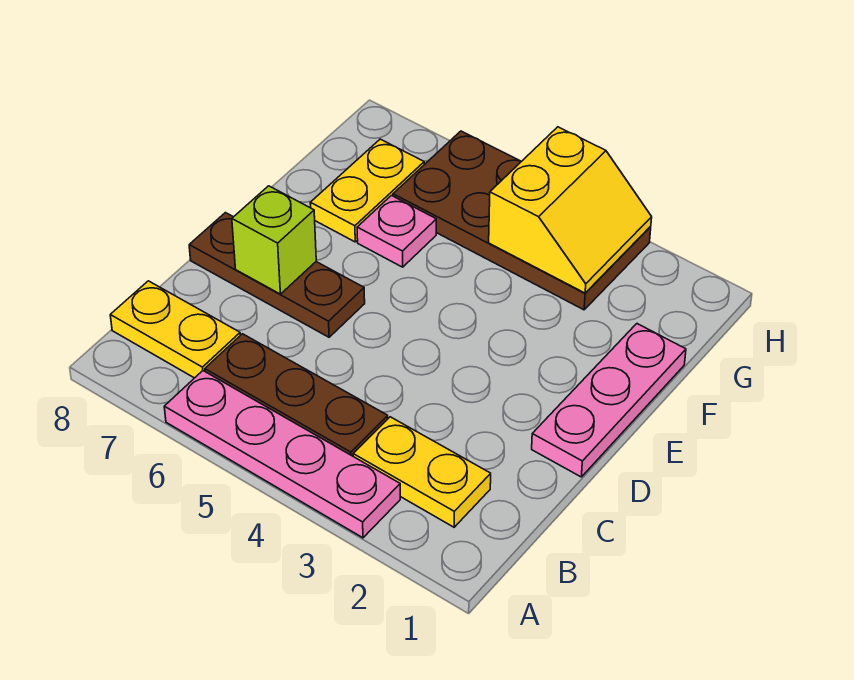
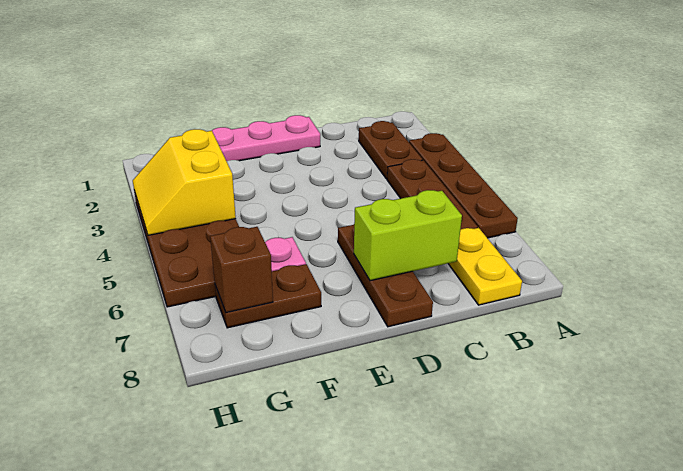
pink plate A3:A6 level 1 -> brown plate A3:A6 level 1
yellow plate B2:B3 level 1 -> brown plate B2:B3 level 1
lime brick D7 level 2 -> lime brick C7:D7 level 2
yellow plate F7:G7 level 1 -> brown plate F7:G7 level 1
yellow slope G3:H4 level 2 top 4 -> yellow slope G3:H4 level 2 top G
none -> brown brick G7 level 2

